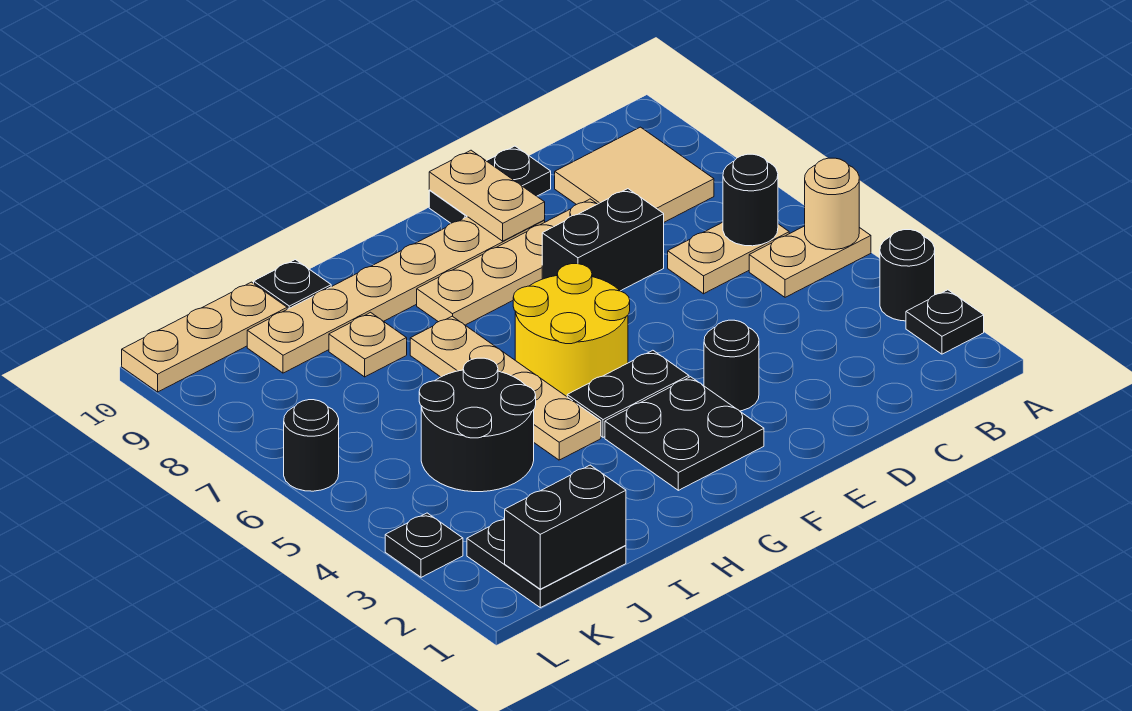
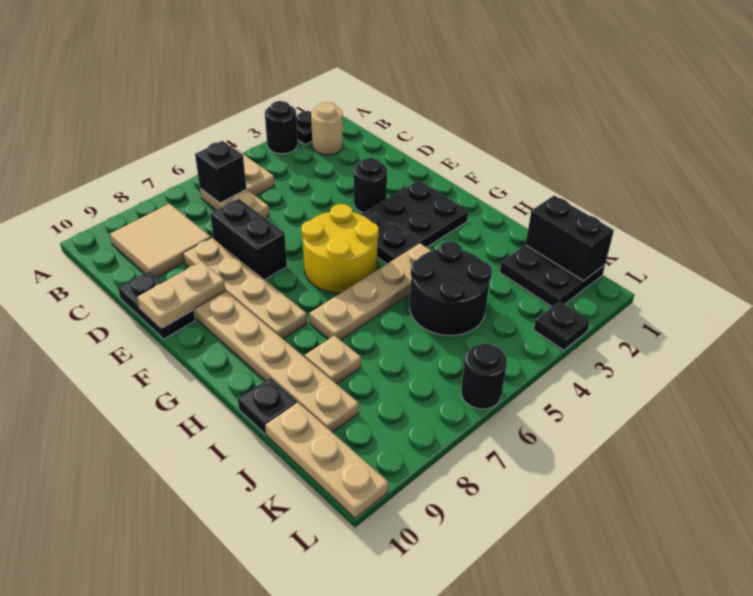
tan round brick A5 level 2 -> tan round brick B2 level 1
black round brick B6 level 2 -> black brick B6 level 2

